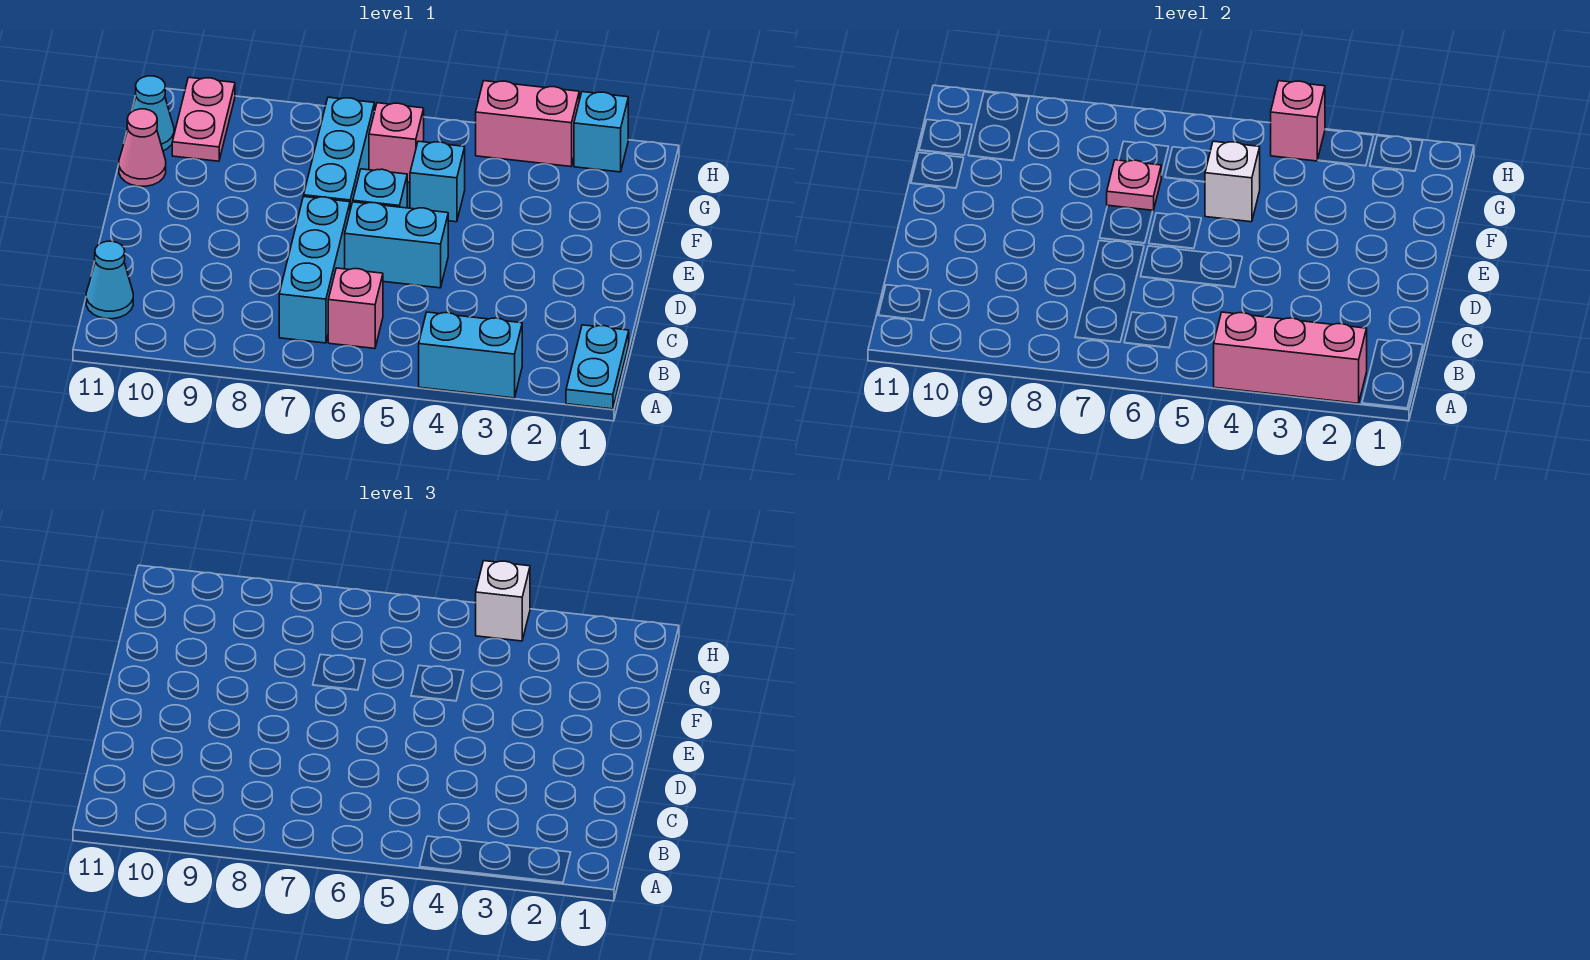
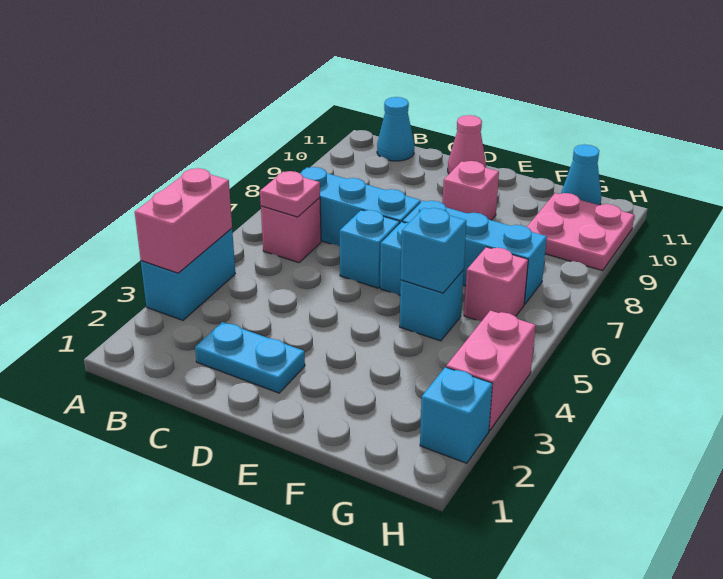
cyan plate A1:B1 level 1 -> cyan plate C2:D2 level 1
pink brick A2:A4 level 2 -> pink brick A3:A4 level 2
cyan brick D5:D6 level 1 -> cyan brick D6 level 1
white brick F5 level 2 -> cyan brick F5 level 2
pink plate F7 level 2 -> pink plate B6 level 2
pink cone F11 level 1 -> pink cone D11 level 1
pink plate G10:H10 level 1 -> pink plate G9:H10 level 1
pink brick H4 level 2 -> pink brick E9 level 1
white brick H4 level 3 -> none

